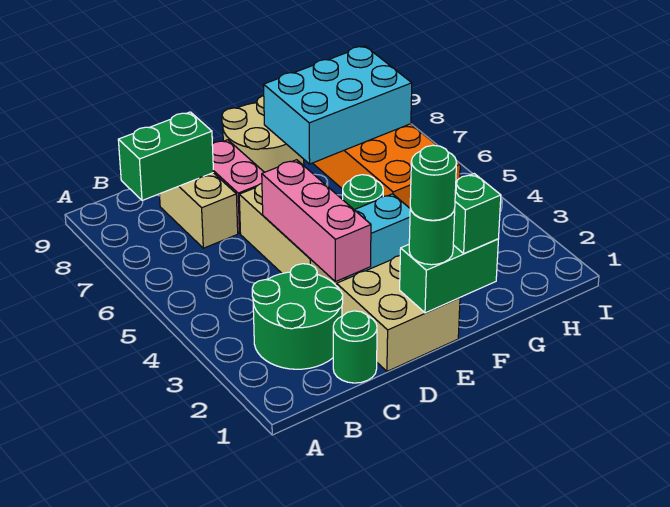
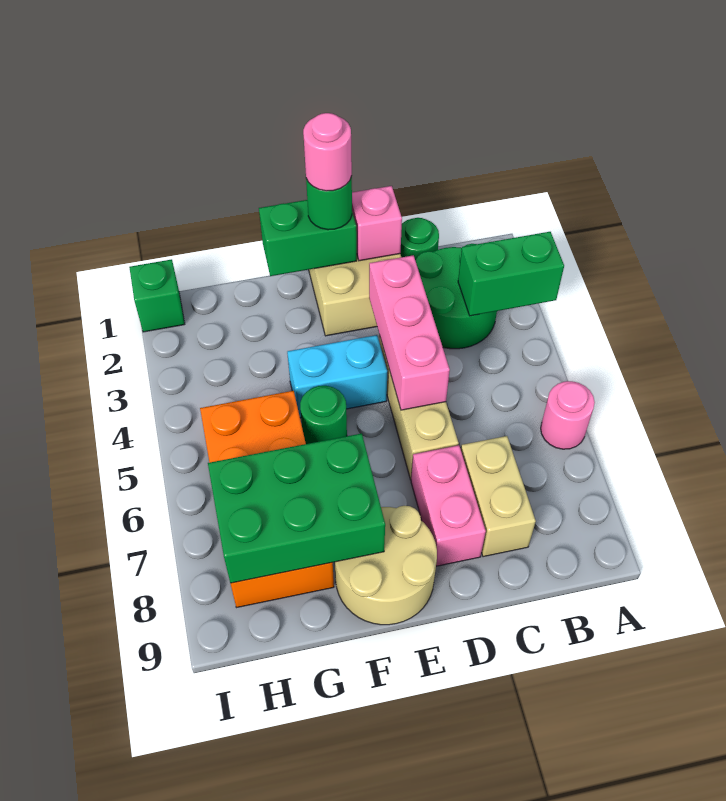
none -> pink round brick A6 level 1
green brick B8:C8 level 2 -> green brick A3:B3 level 2
none -> pink brick D1 level 2
green round brick E1 level 4 -> pink round brick E1 level 4
green brick F1 level 3 -> green brick I1 level 1
cyan brick F7:H8 level 2 -> green brick F7:H8 level 2

